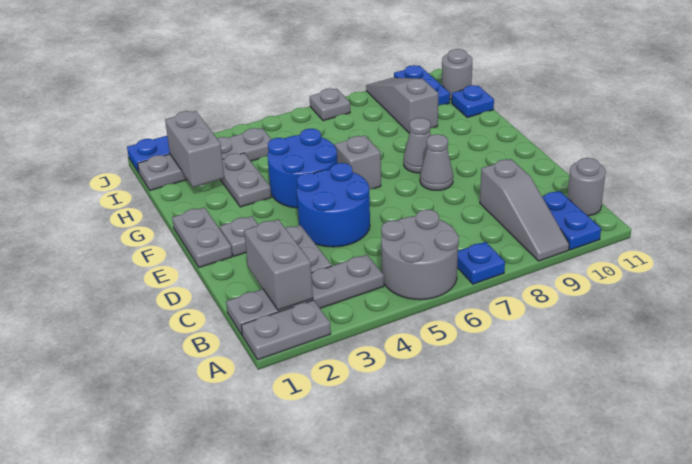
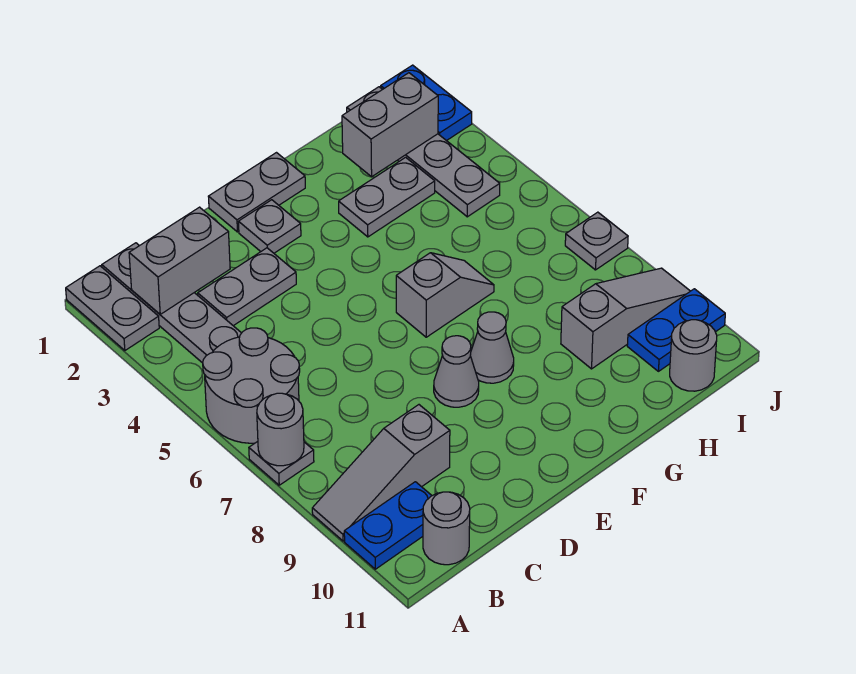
blue plate A7 level 1 -> grey plate A7 level 1
none -> grey round brick A7 level 2
blue round brick D4:E5 level 1 -> none
blue round brick F4:G5 level 1 -> none
blue plate H11 level 1 -> none

